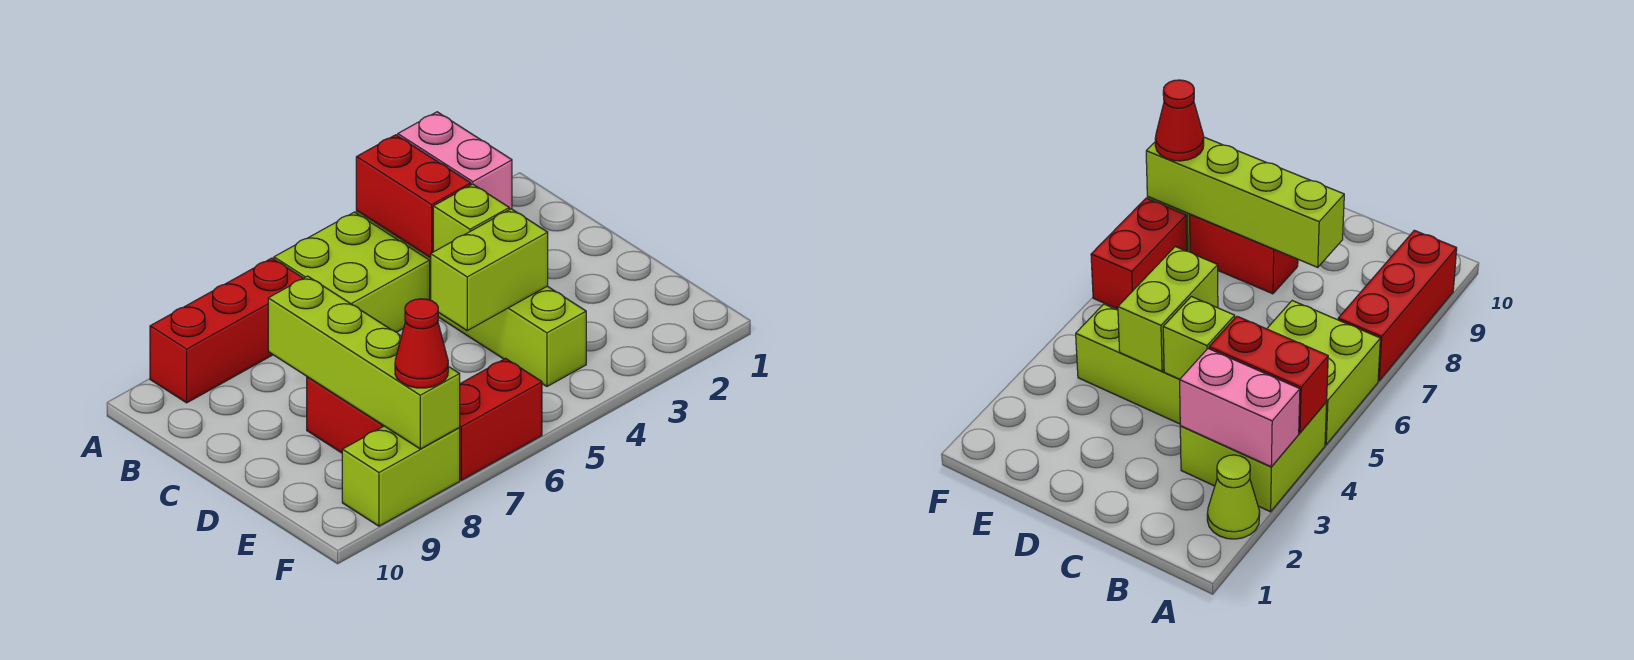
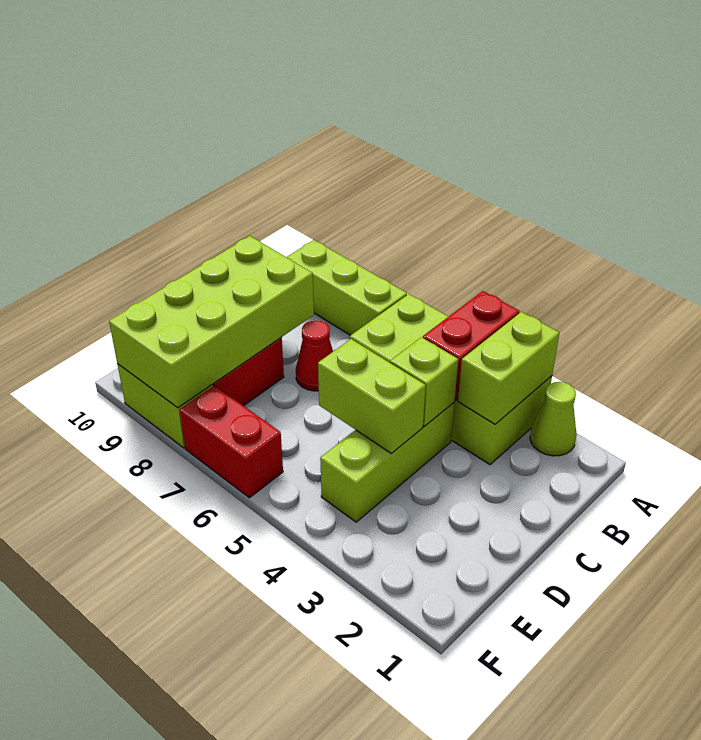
pink brick A3:B3 level 2 -> lime brick A3:B3 level 2
red brick A7:A9 level 1 -> lime brick A7:A9 level 1
lime brick C8:F8 level 2 -> lime brick C8:F9 level 2
red cone F8 level 3 -> red cone C7 level 1

